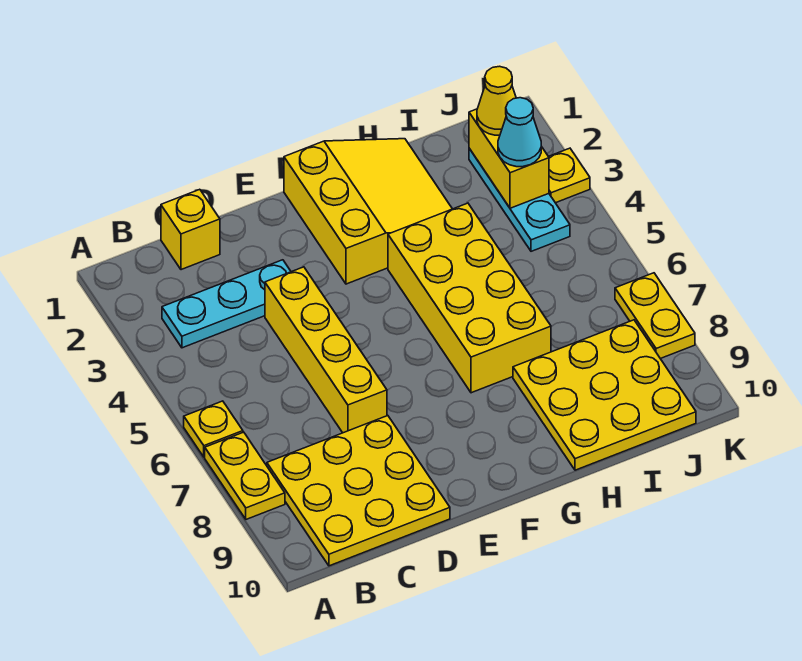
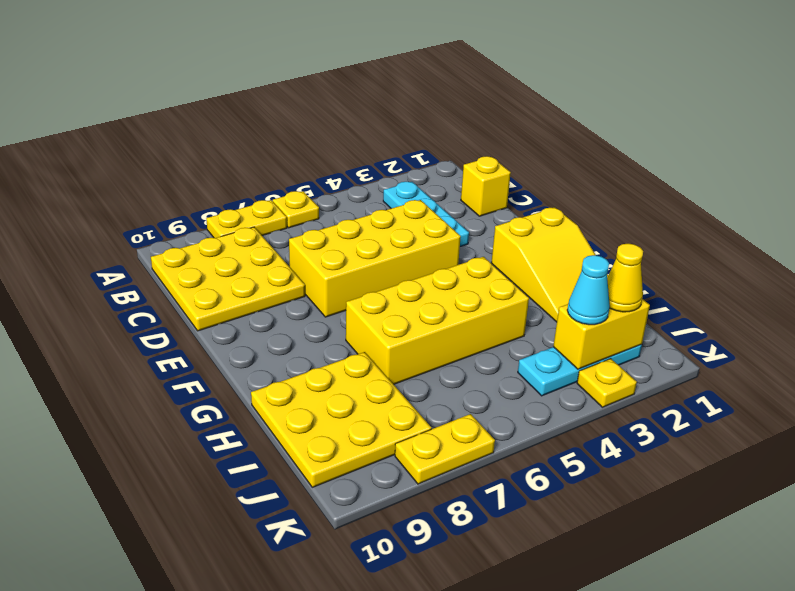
yellow brick D4:D7 level 1 -> yellow brick D4:E7 level 1
yellow slope F1:H3 level 1 top F -> yellow slope F1:H2 level 1 top F

